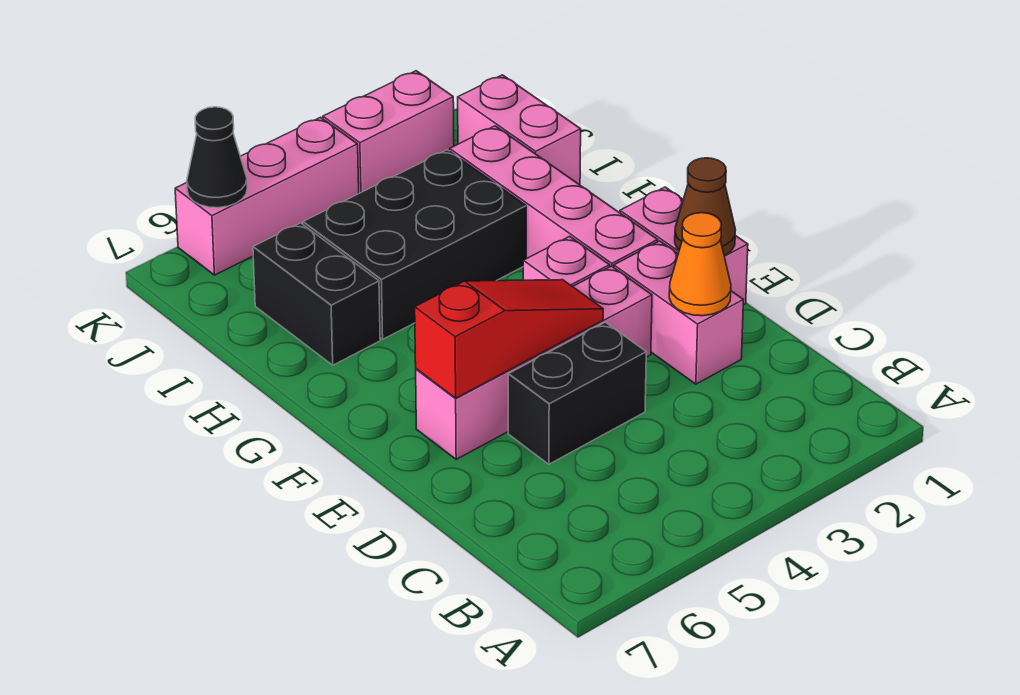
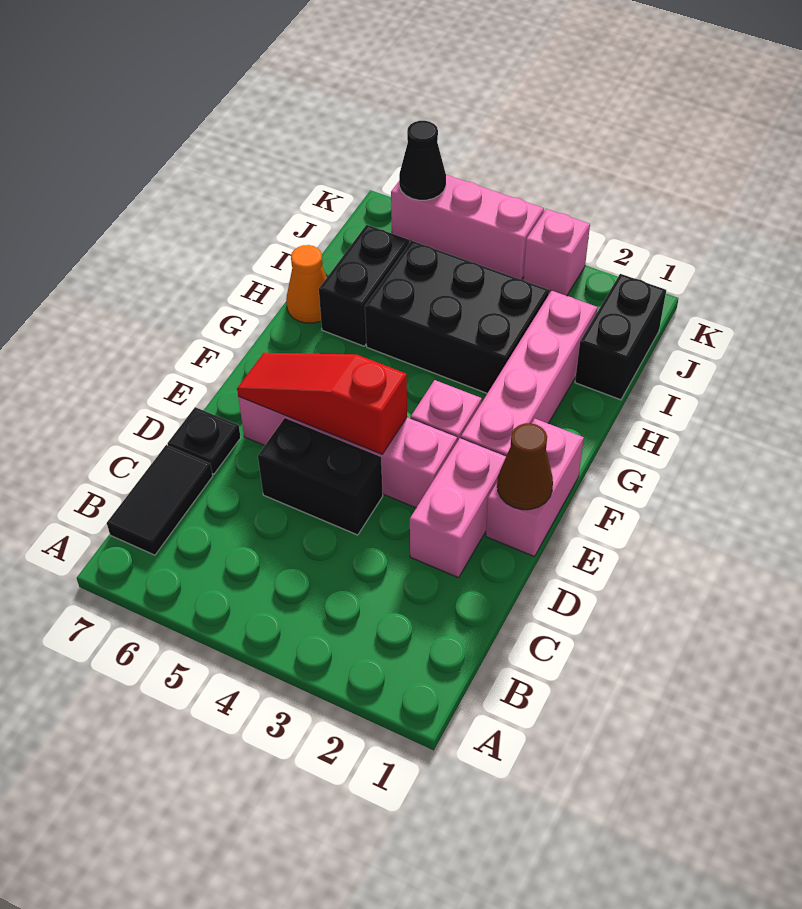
none -> black tile B7:C7 level 1
orange cone D2 level 2 -> orange cone H7 level 1
none -> black plate D7 level 1
red slope E4:E6 level 2 top 6 -> red slope E4:E6 level 2 top 4
pink brick I1:J1 level 1 -> black brick I1:J1 level 1
pink brick K2:K3 level 1 -> pink brick K3 level 1

